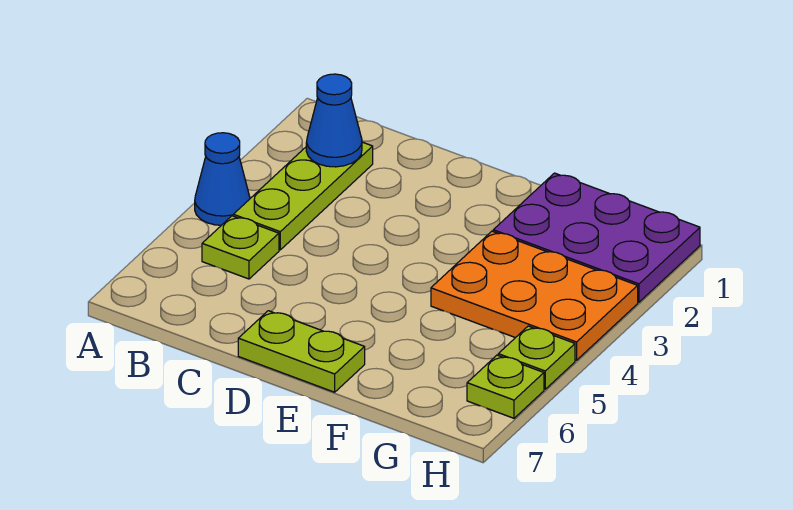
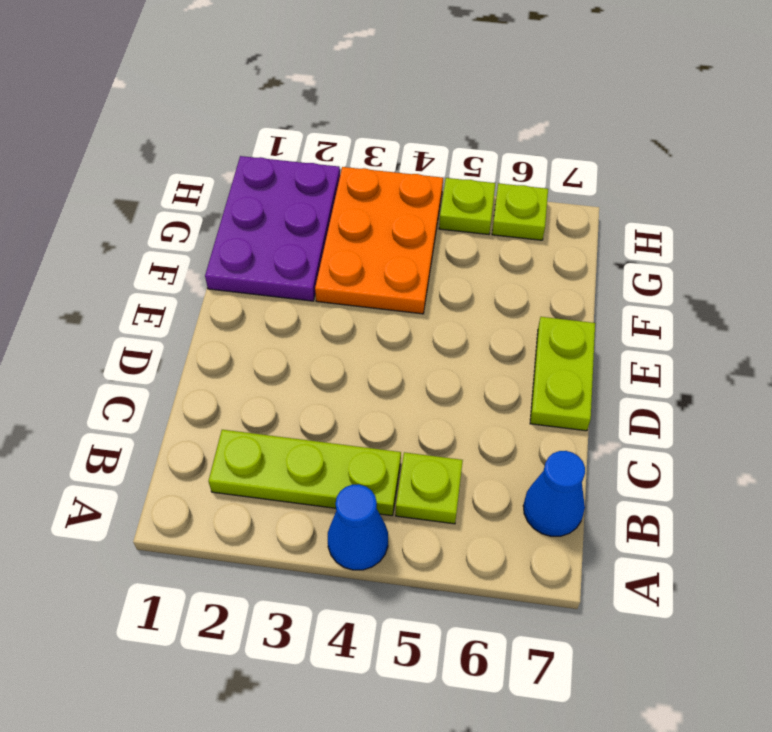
blue cone B2 level 2 -> blue cone B7 level 1

